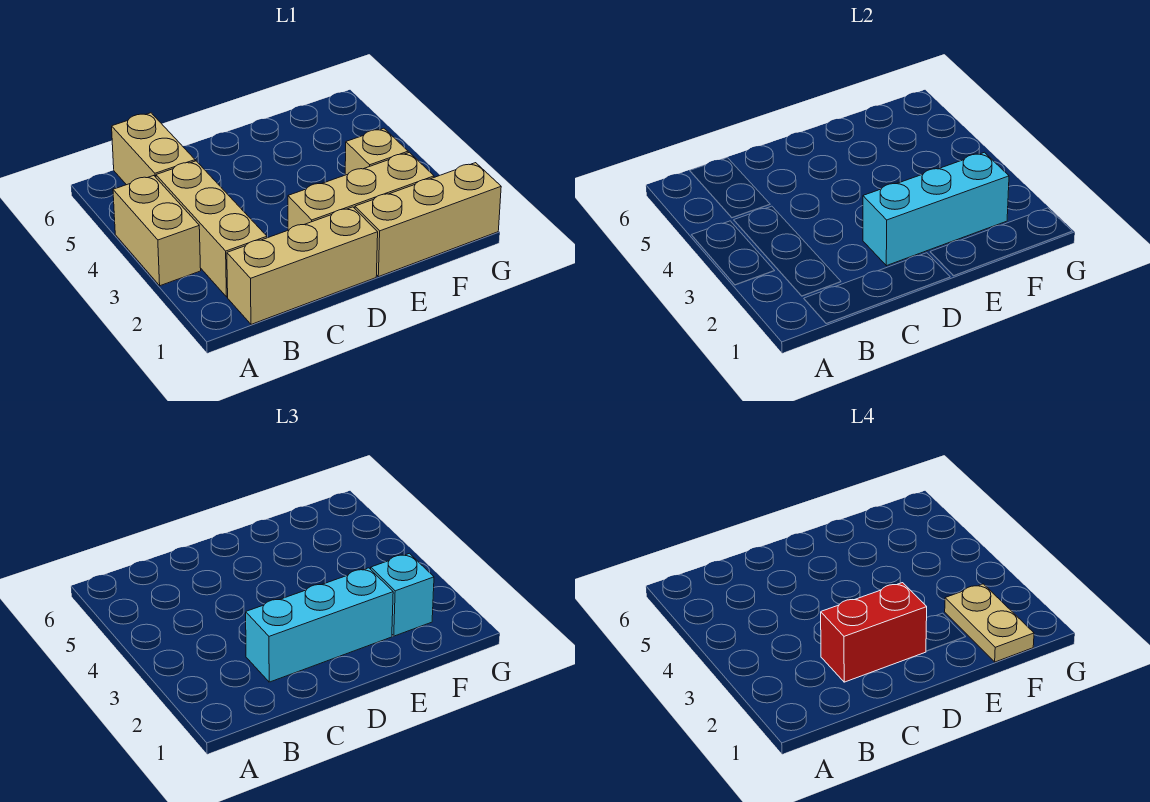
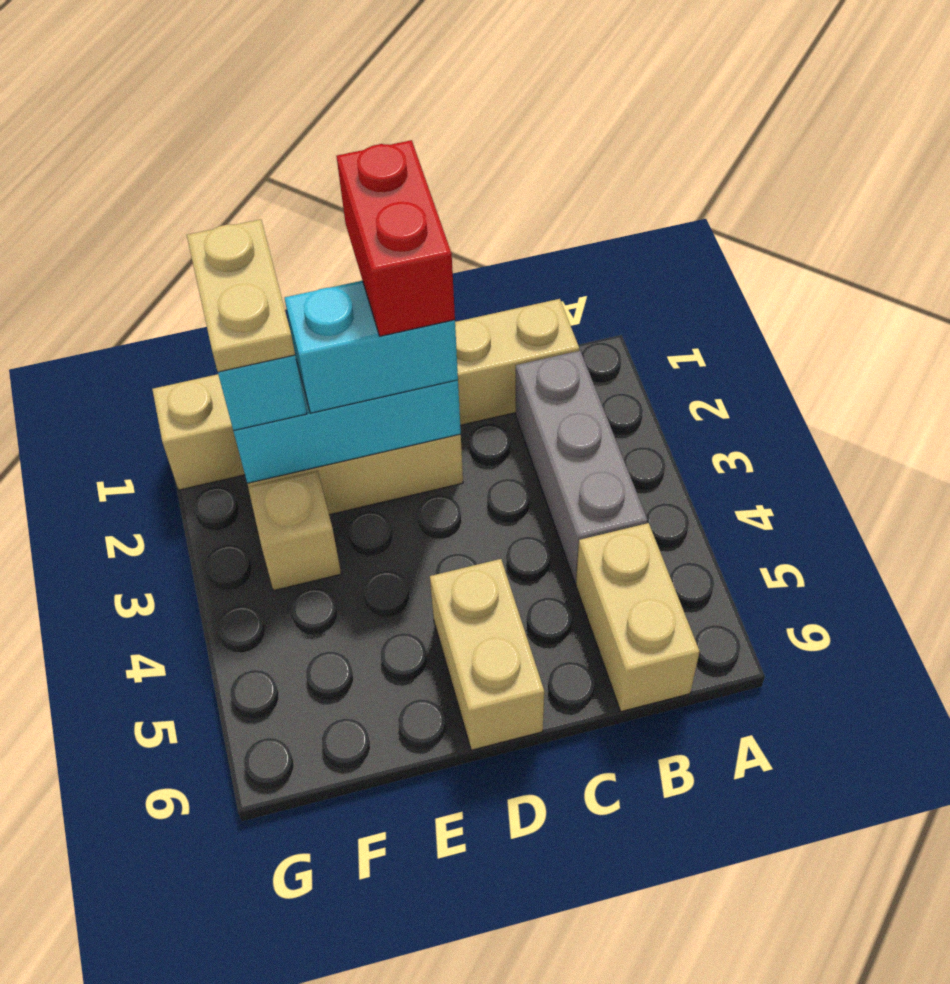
tan brick A3:A4 level 1 -> tan brick D5:D6 level 1
tan brick B2:B4 level 1 -> grey brick B2:B4 level 1
cyan brick C2:E2 level 3 -> cyan brick D2:E2 level 3
red brick C2:D2 level 4 -> red brick D1:D2 level 4

